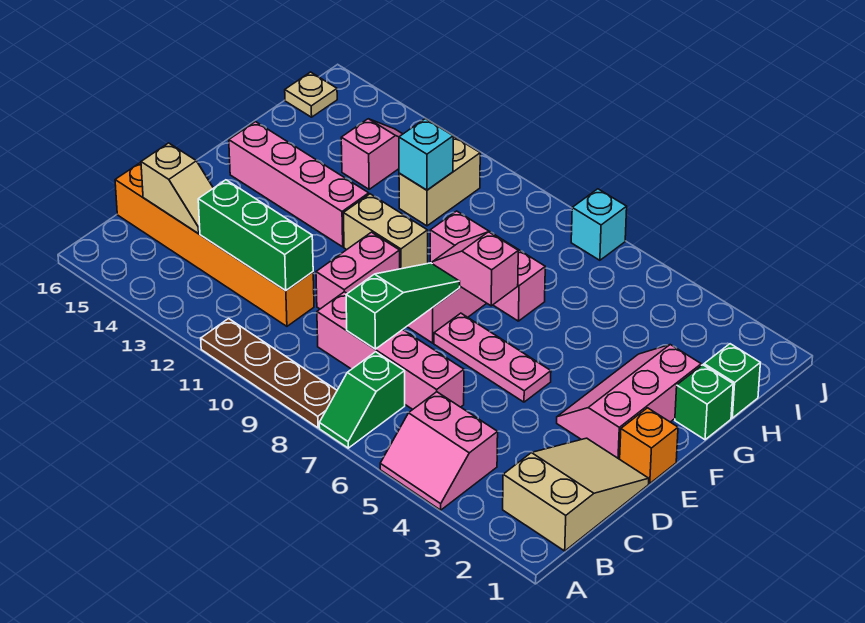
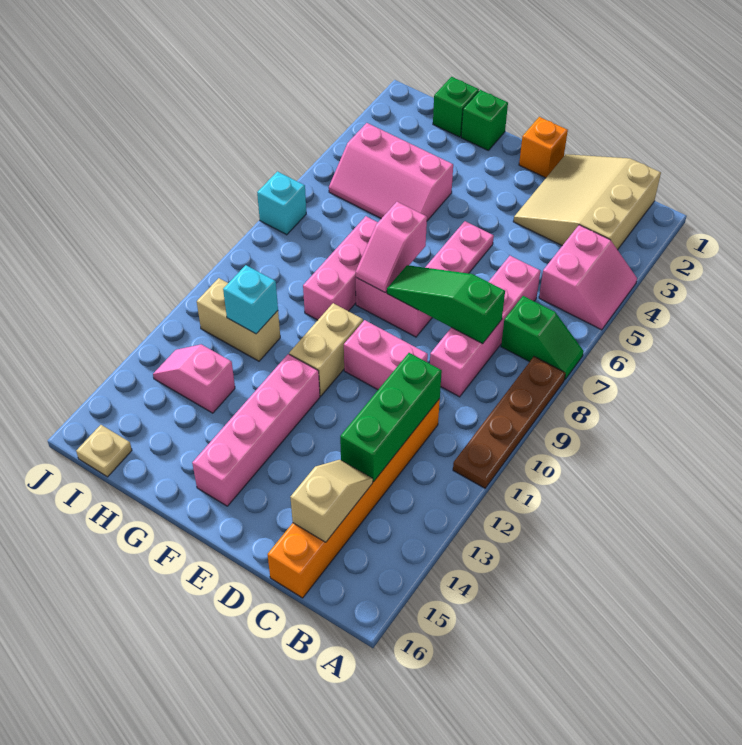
tan slope B1:D2 level 1 top B -> tan slope B1:D3 level 1 top B
pink slope E2:G3 level 1 top 2 -> pink slope G4:I5 level 1 top 4

